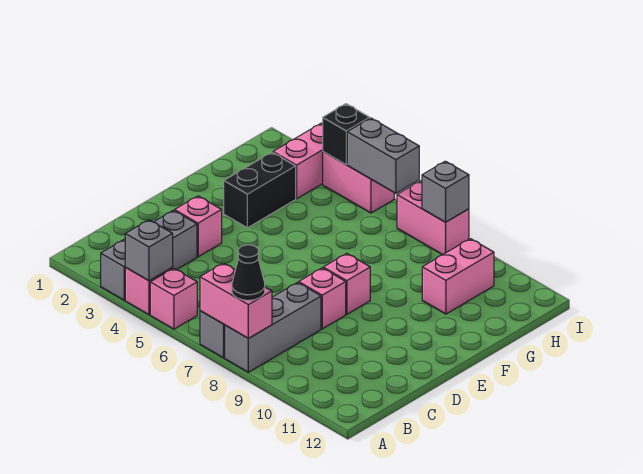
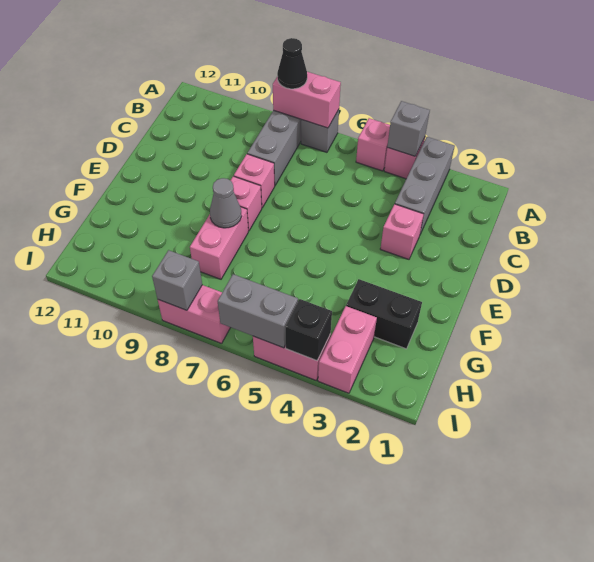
black brick F3:G3 level 1 -> black brick G2:G3 level 1
none -> grey cone F8 level 2
pink brick G10:H10 level 1 -> pink brick F8:G8 level 1

